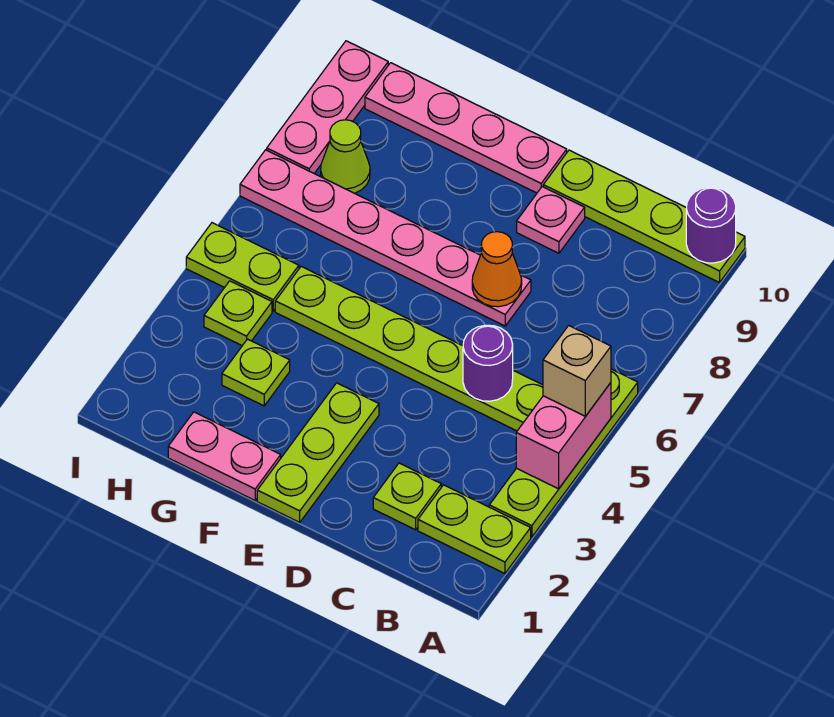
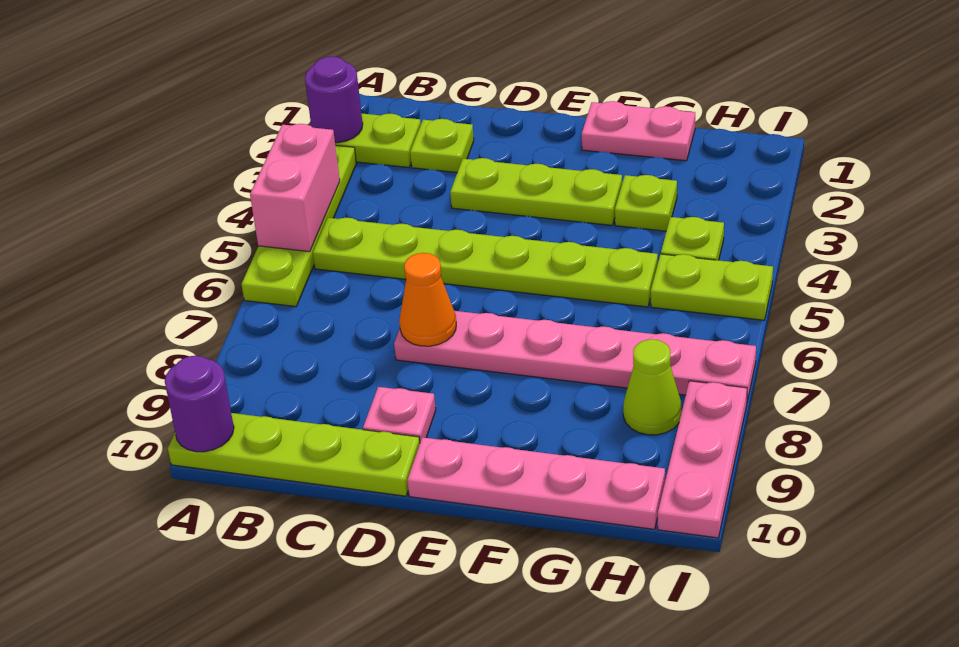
tan brick A5 level 3 -> none
purple round brick C5 level 2 -> purple round brick A2 level 2
lime plate E1:E3 level 1 -> lime plate D3:F3 level 1

